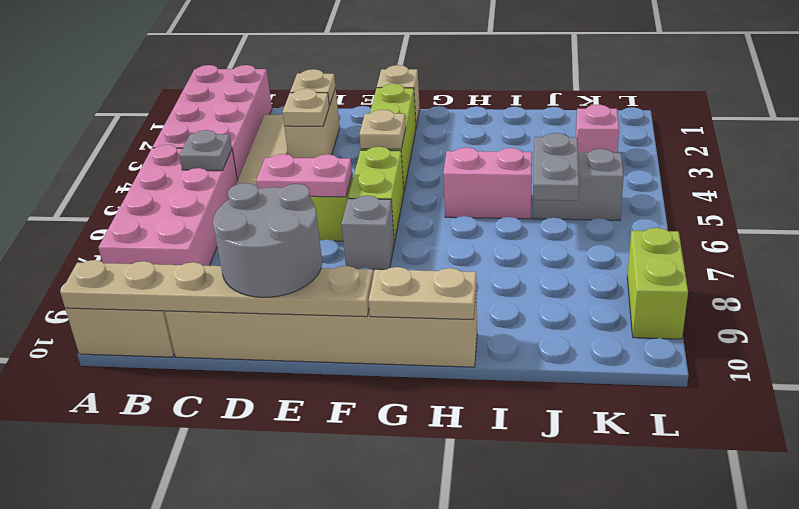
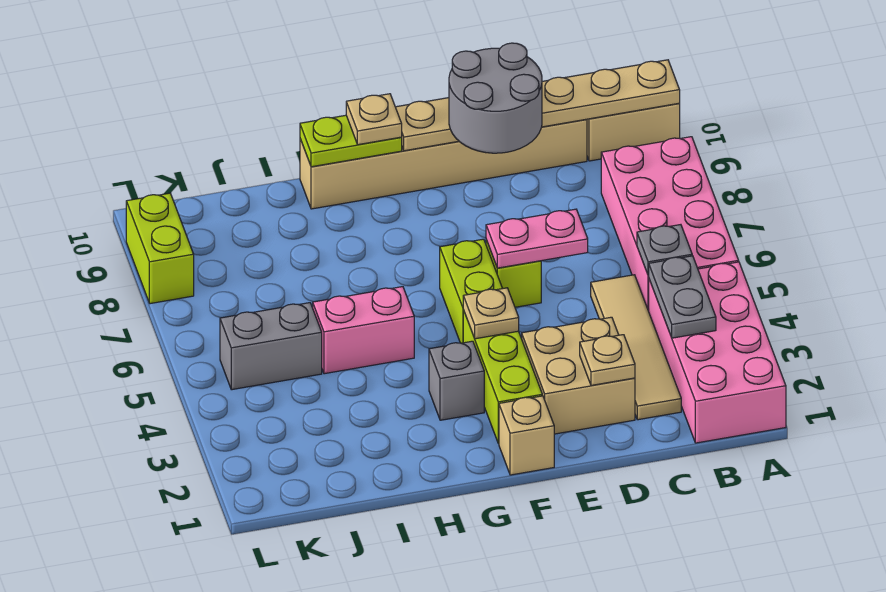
tan brick D2:D3 level 1 -> tan brick D2:E3 level 1
tan plate D3 level 2 -> tan plate G10 level 3
grey brick F7 level 1 -> grey brick G3 level 1
tan plate G10:H10 level 2 -> lime plate G10:H10 level 2
grey plate J5:J6 level 2 -> grey plate B3:B4 level 2
pink brick K3 level 1 -> none

